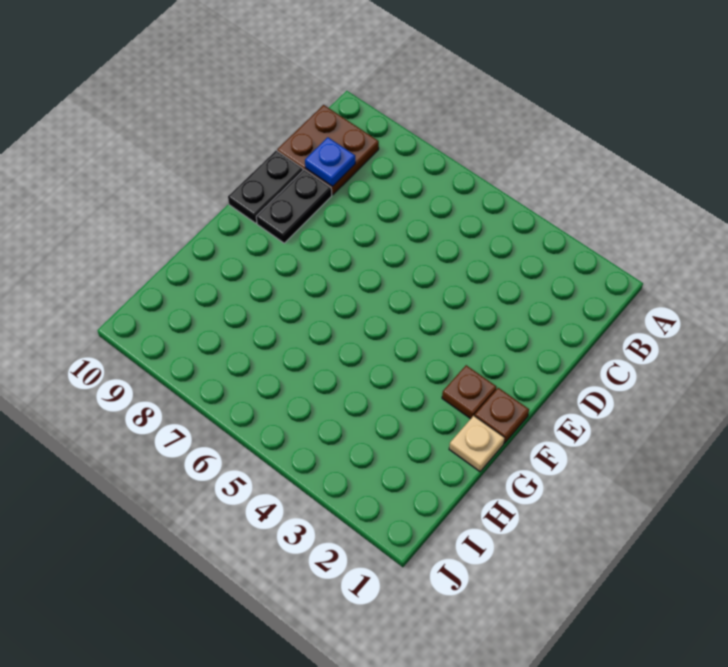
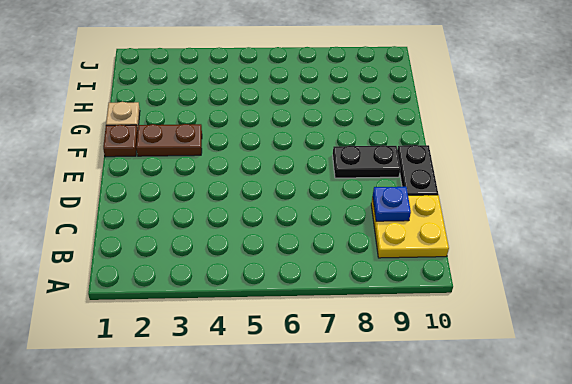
brown plate B9:C10 level 1 -> yellow plate B9:C10 level 1
black plate D9:E9 level 1 -> black plate E8:E9 level 1
brown plate F2 level 1 -> brown plate F2:F3 level 1

